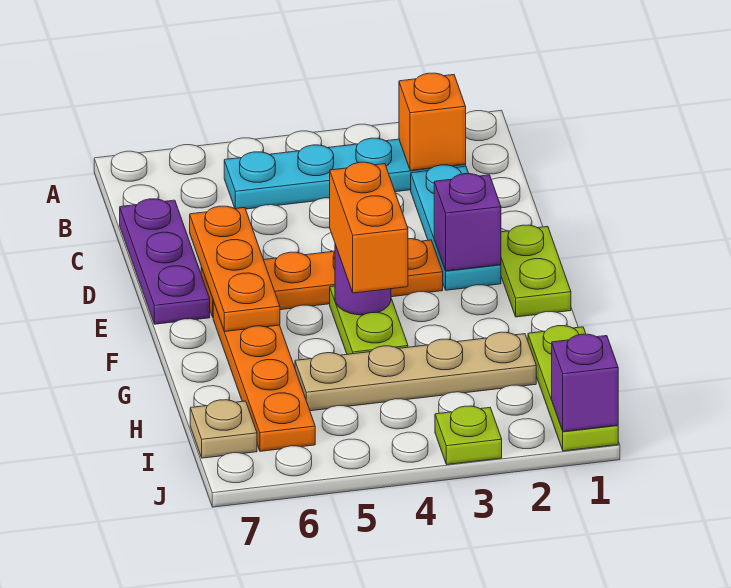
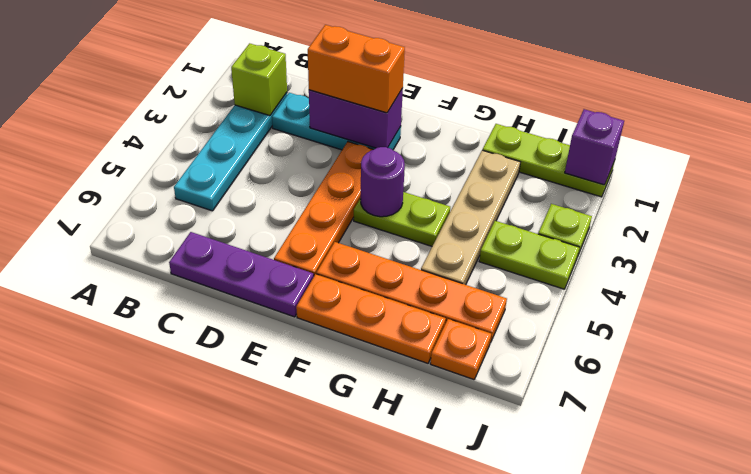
orange brick B2 level 2 -> lime brick B2 level 2
orange plate D6:F6 level 2 -> orange plate F7:H7 level 1
lime plate E1:F1 level 1 -> lime plate I4:J4 level 1
purple brick E2 level 2 -> purple brick D2:E2 level 2
orange brick F4:G4 level 3 -> orange brick D2:E2 level 3
tan plate I7 level 1 -> orange plate I7 level 1

